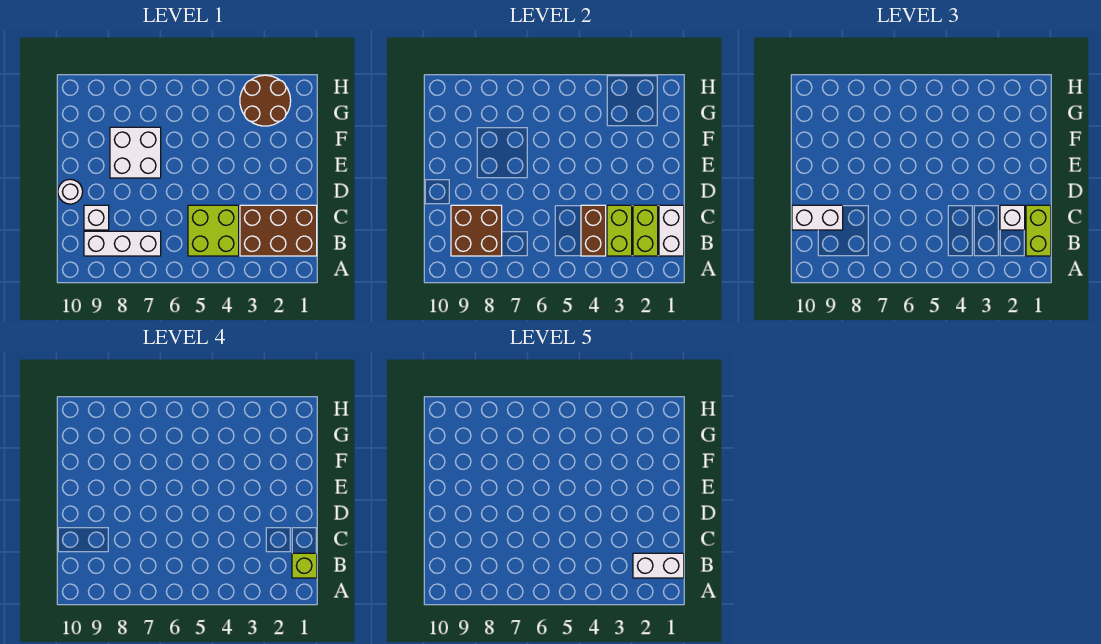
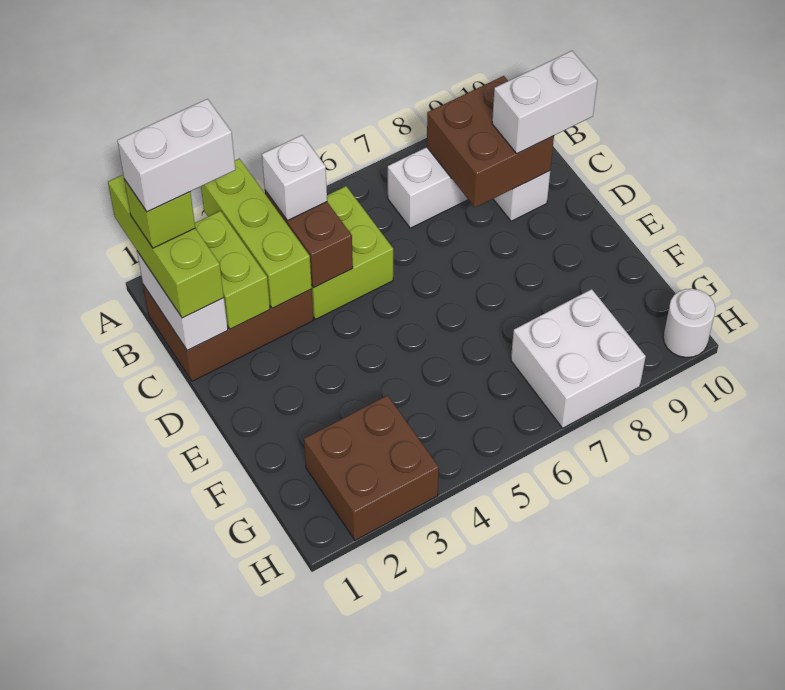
lime brick B1:C1 level 3 -> lime brick A1:C1 level 3
lime brick B3:C3 level 2 -> lime brick A3:C3 level 2
white brick C2 level 3 -> white brick B4 level 3
white round brick D10 level 1 -> white round brick H10 level 1
white brick E7:F8 level 1 -> white brick G7:H8 level 1
brown round brick G2:H3 level 1 -> brown brick G2:H3 level 1

